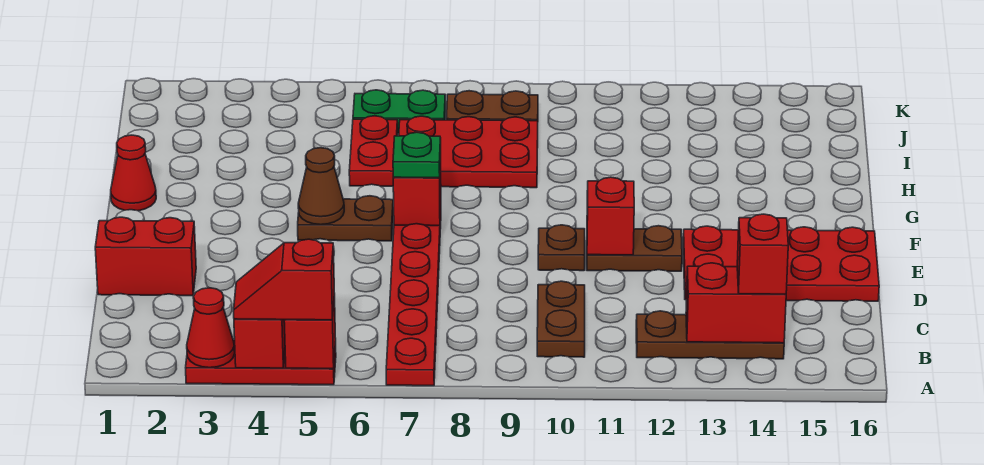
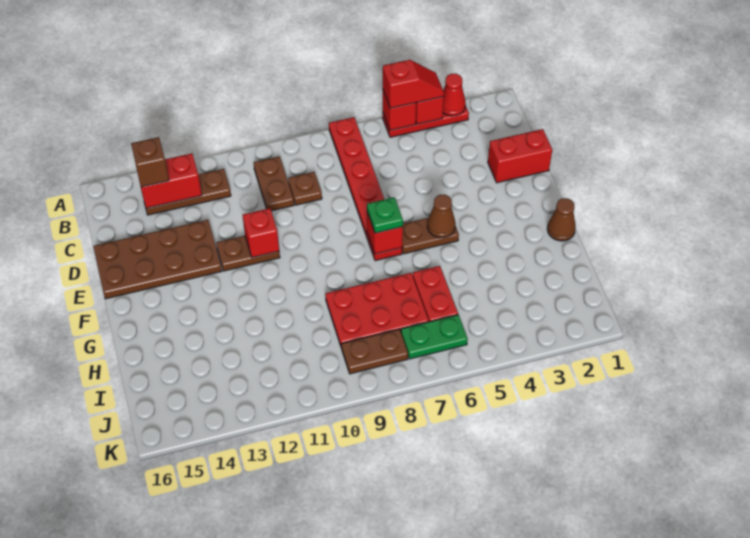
red brick B14 level 3 -> brown brick B14 level 3
red plate D13:E16 level 1 -> brown plate D13:E16 level 1
brown plate E10 level 1 -> brown plate C9 level 1
red cone G1 level 1 -> brown cone G1 level 1

